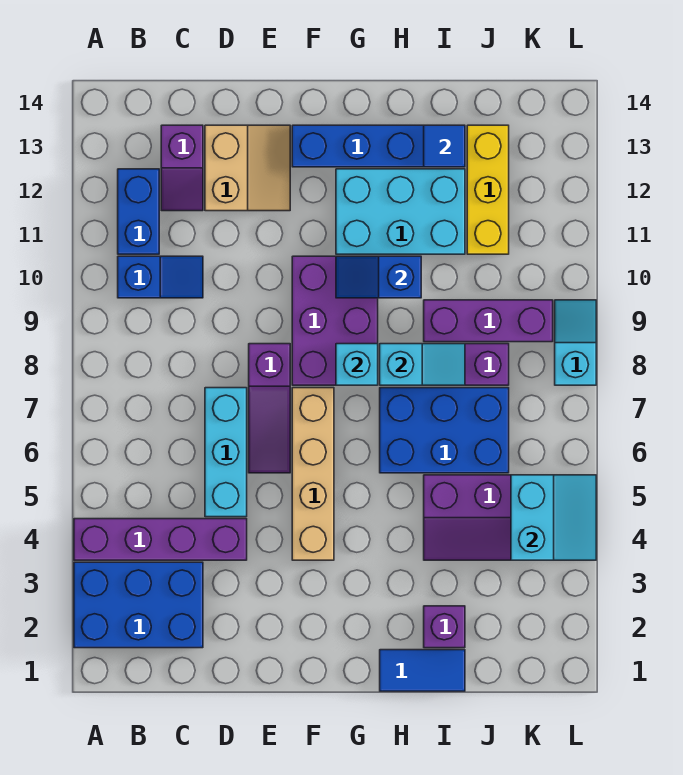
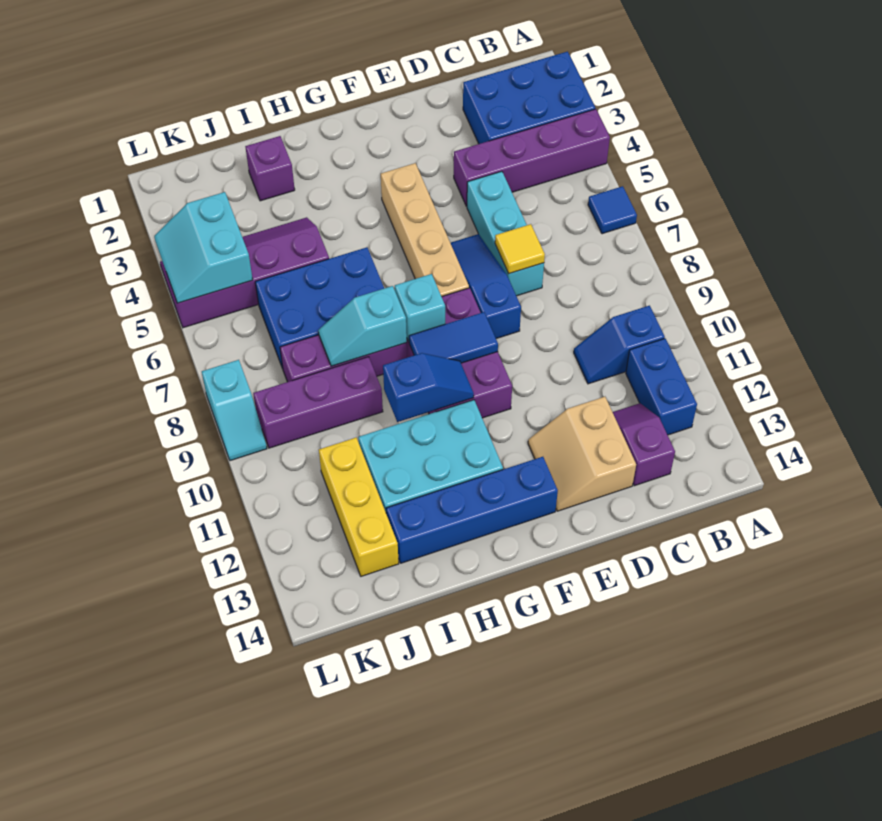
none -> yellow tile D7 level 2
purple slope E6:E8 level 1 top 8 -> blue slope E6:E8 level 1 top 8
blue tile H1:I1 level 1 -> blue tile F9:G9 level 2
blue tile I13 level 2 -> blue tile A6 level 1

